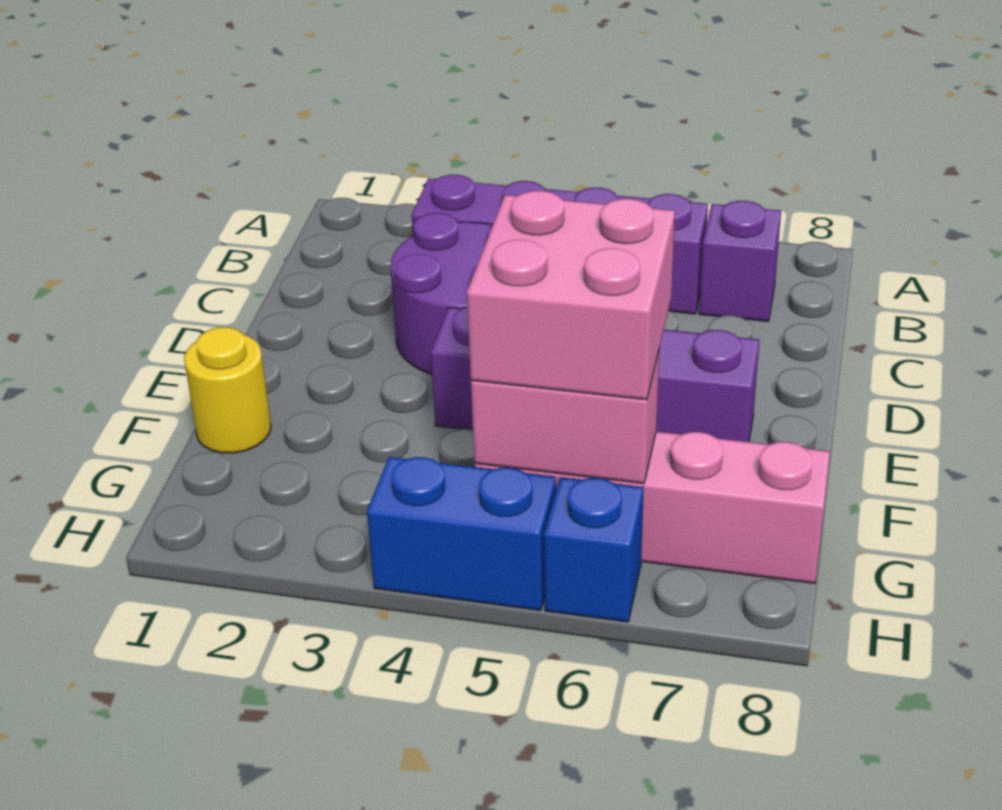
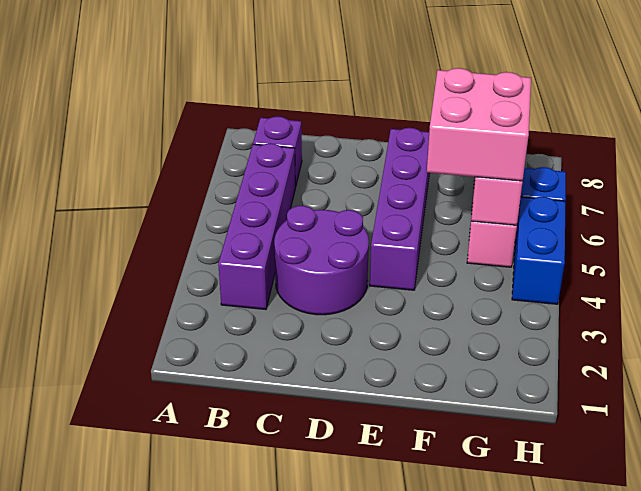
yellow round brick F1 level 1 -> none

